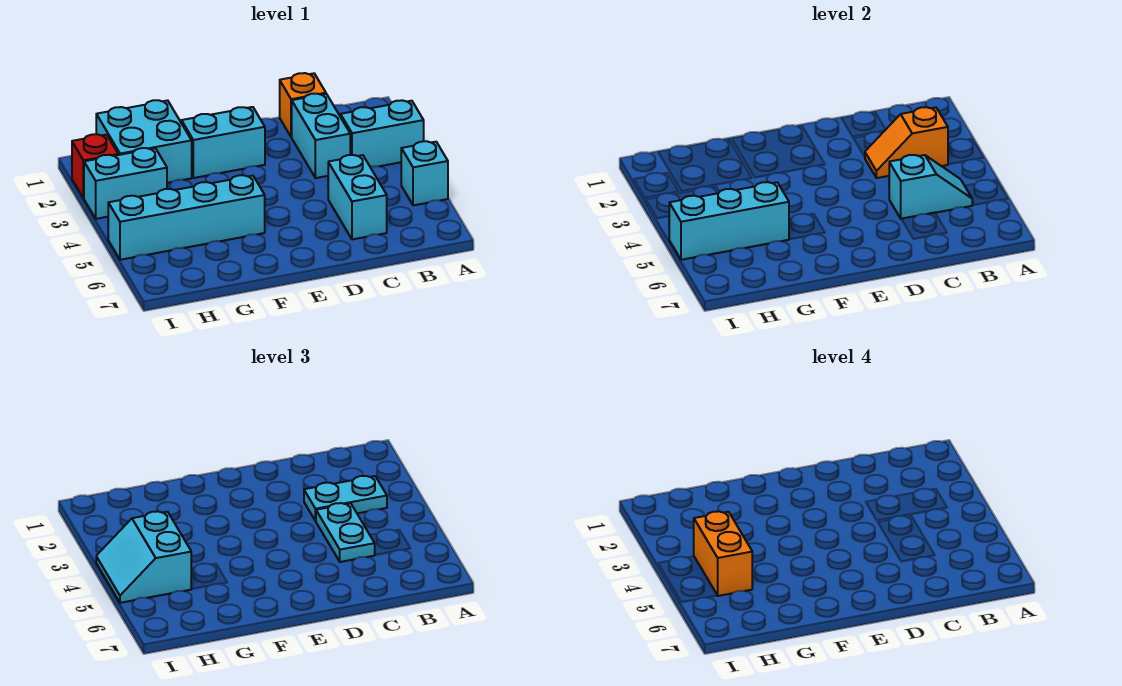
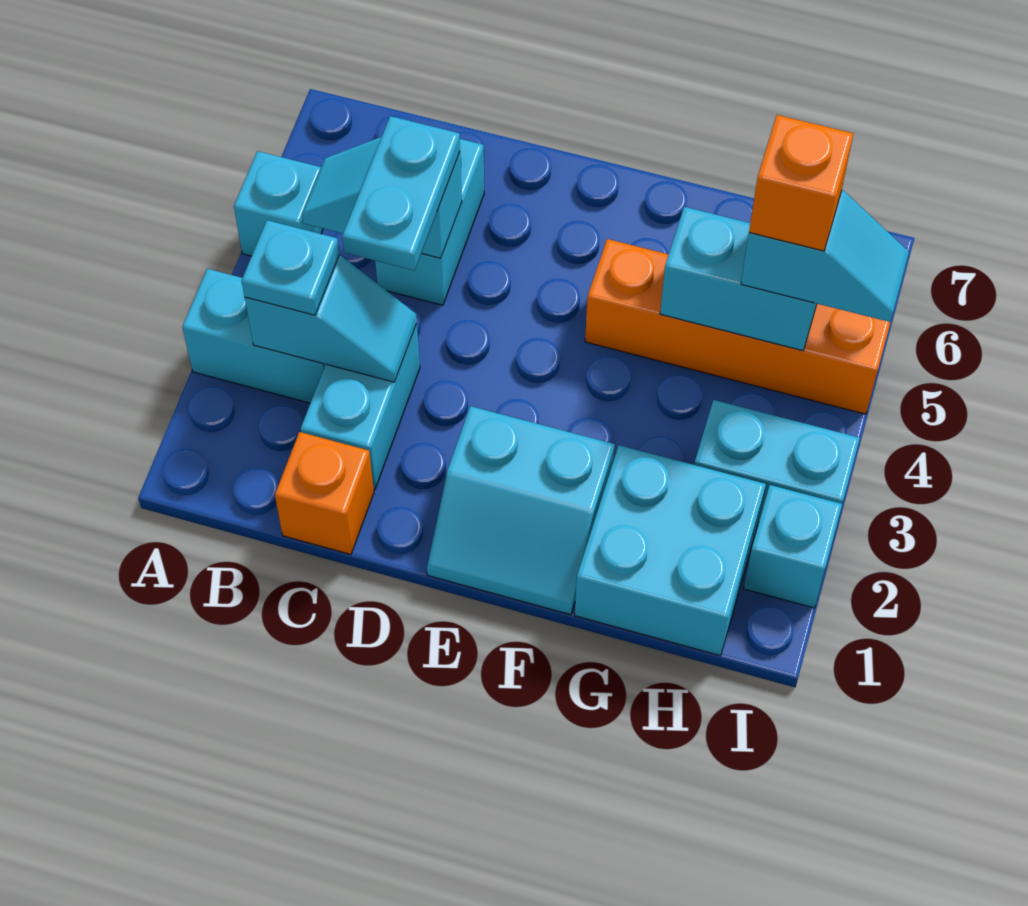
orange slope B3:C3 level 2 top B -> cyan slope B3:C3 level 2 top B
cyan plate B3:C3 level 3 -> cyan plate B3 level 3
cyan brick F5:I5 level 1 -> orange brick F5:I5 level 1
cyan brick G5:I5 level 2 -> cyan brick G5:H5 level 2
cyan slope H4:I5 level 3 top H -> cyan slope H5:I5 level 3 top H
orange brick H4:H5 level 4 -> orange brick H5 level 4
red brick I2 level 1 -> cyan brick I2 level 1

